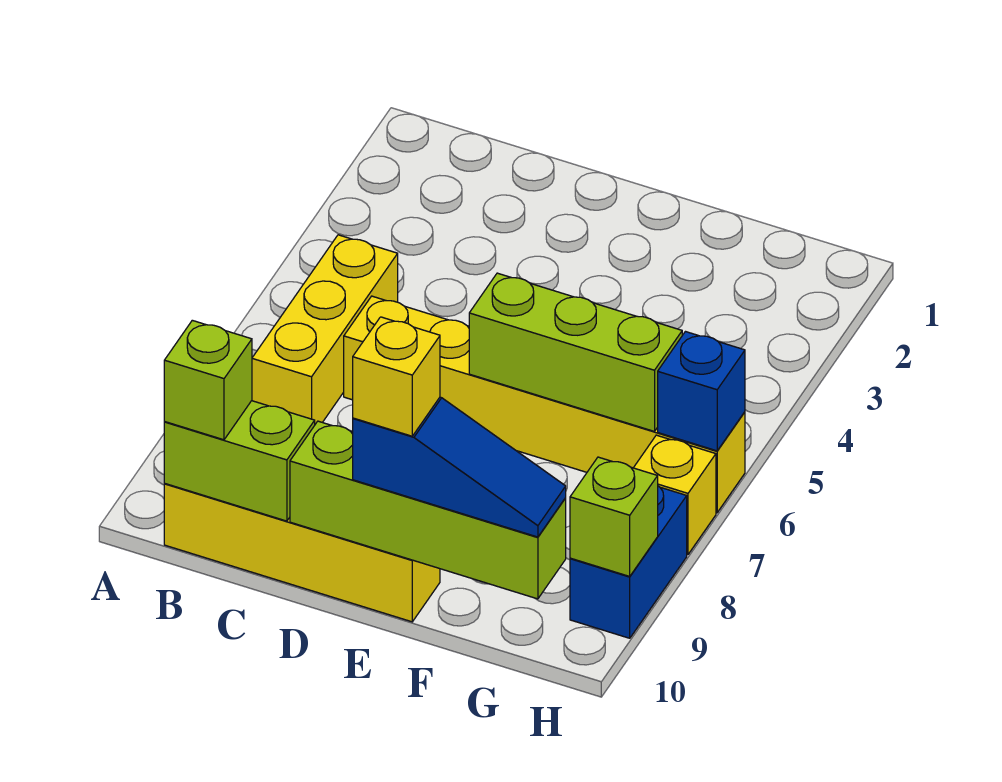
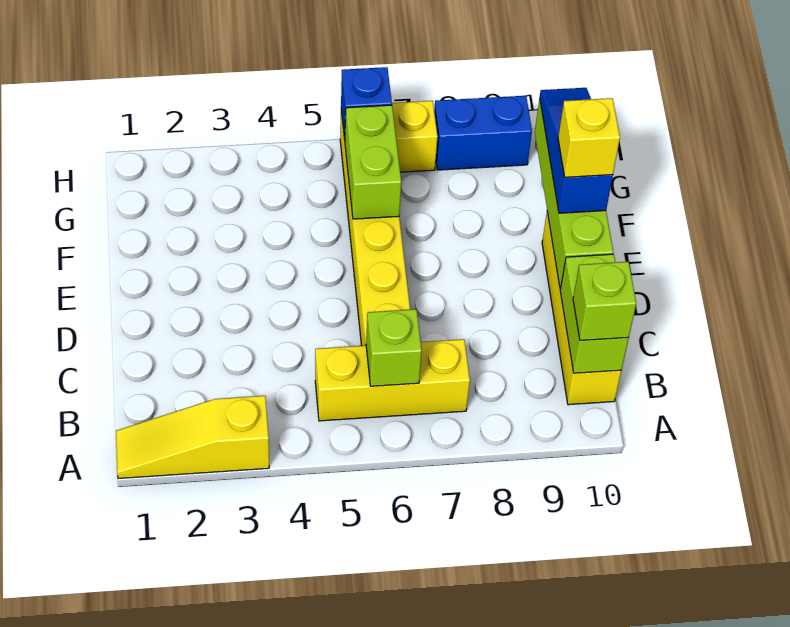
none -> yellow slope A1:A3 level 1 top 3
lime brick E6:G6 level 2 -> lime brick F6:G6 level 2
lime brick H9 level 2 -> lime brick B6 level 2

